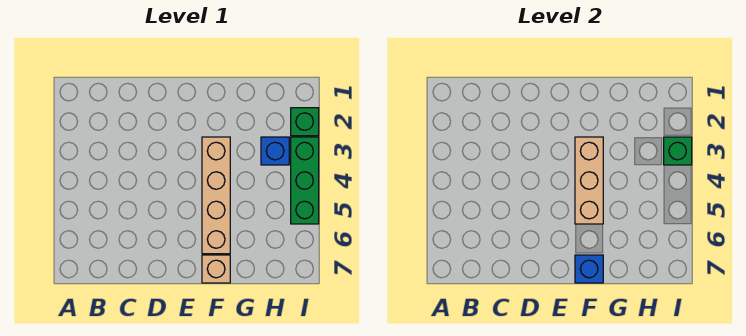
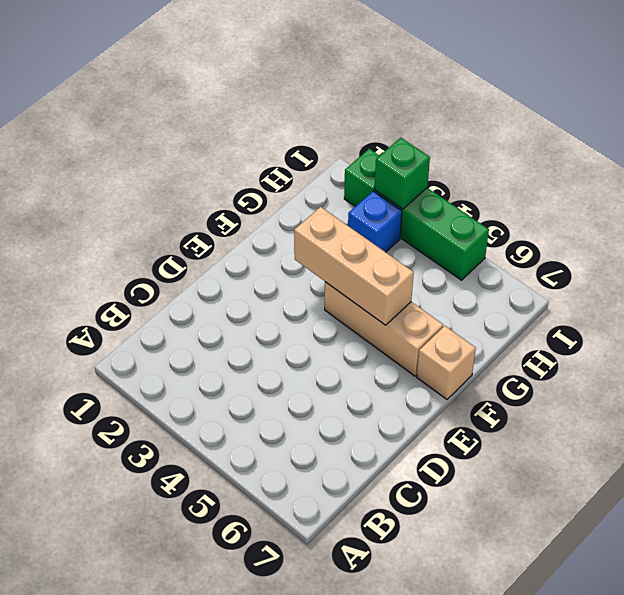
tan brick F3:F6 level 1 -> tan brick F4:F6 level 1
blue brick F7 level 2 -> none

